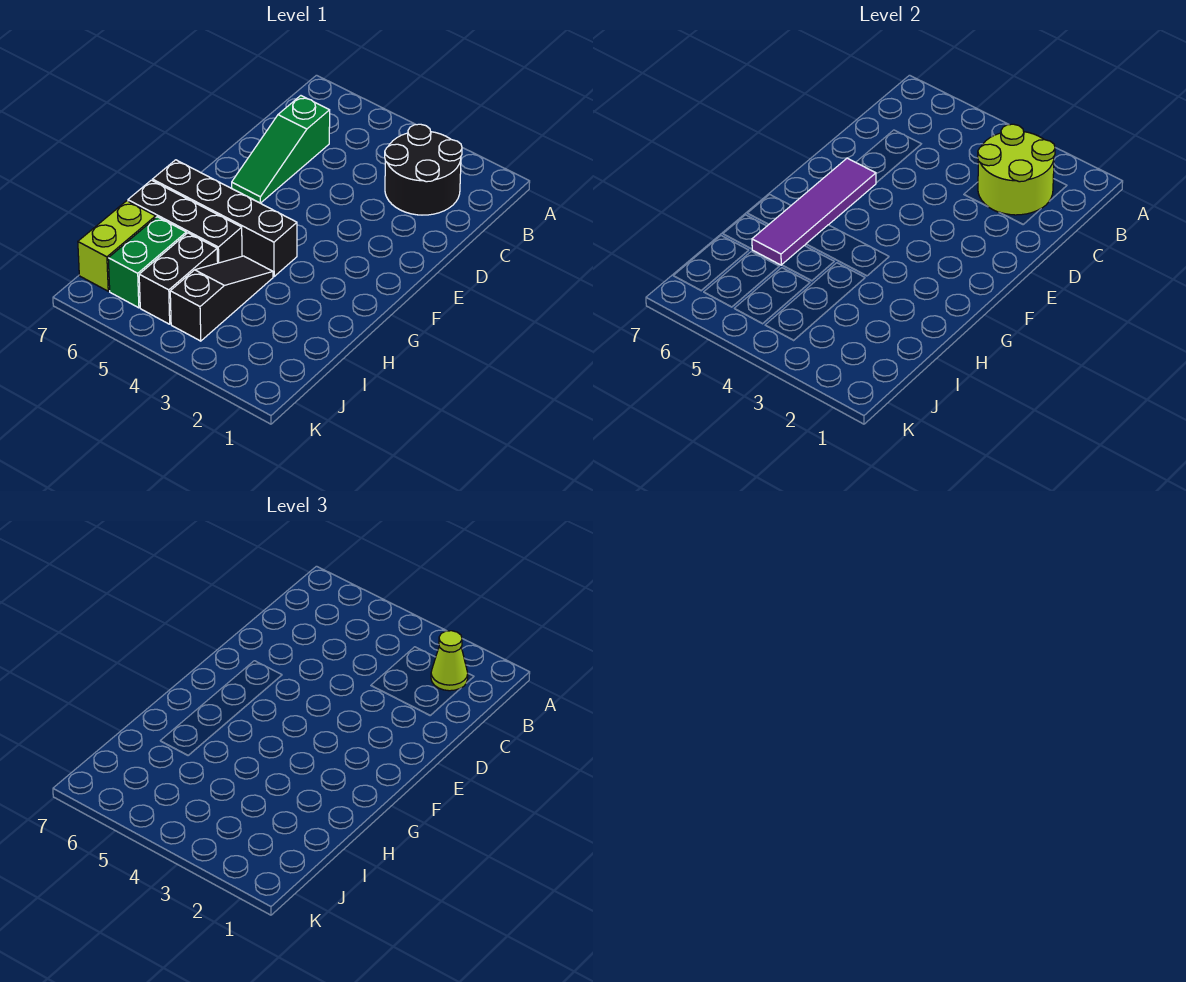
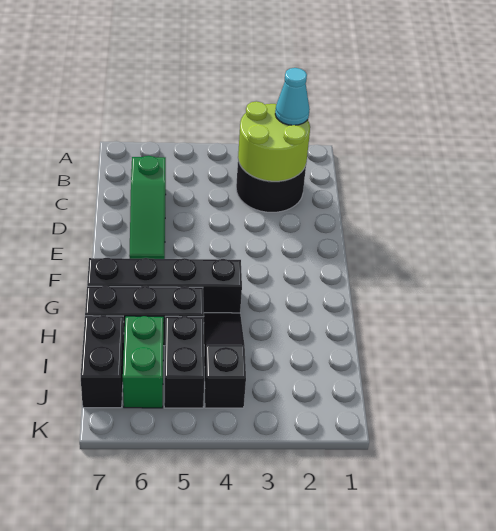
lime cone B2 level 3 -> cyan cone B2 level 3
purple tile E6:H6 level 2 -> none
lime brick I7:J7 level 1 -> black brick I7:J7 level 1

